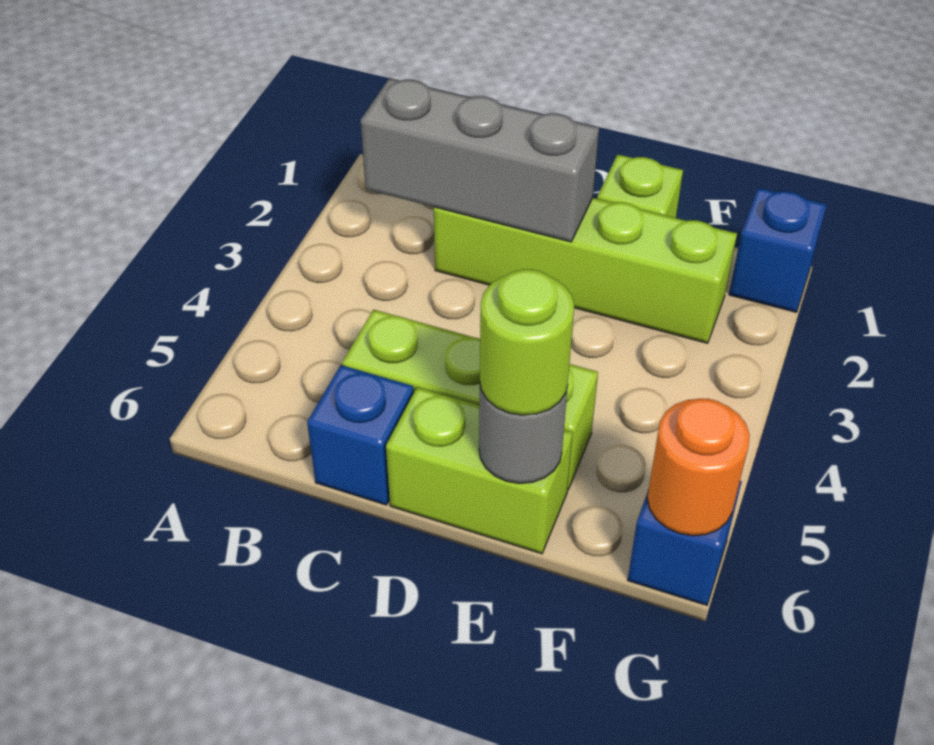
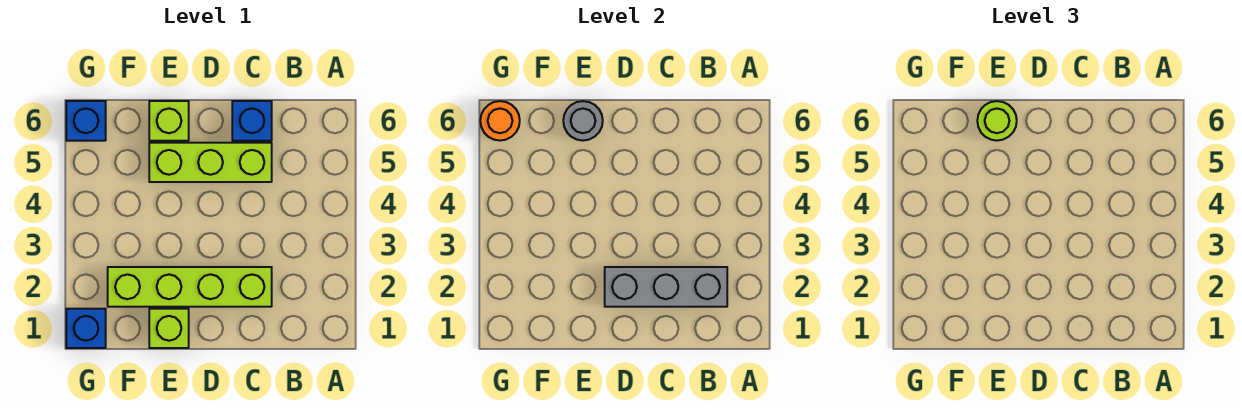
lime brick D6:E6 level 1 -> lime brick E6 level 1

